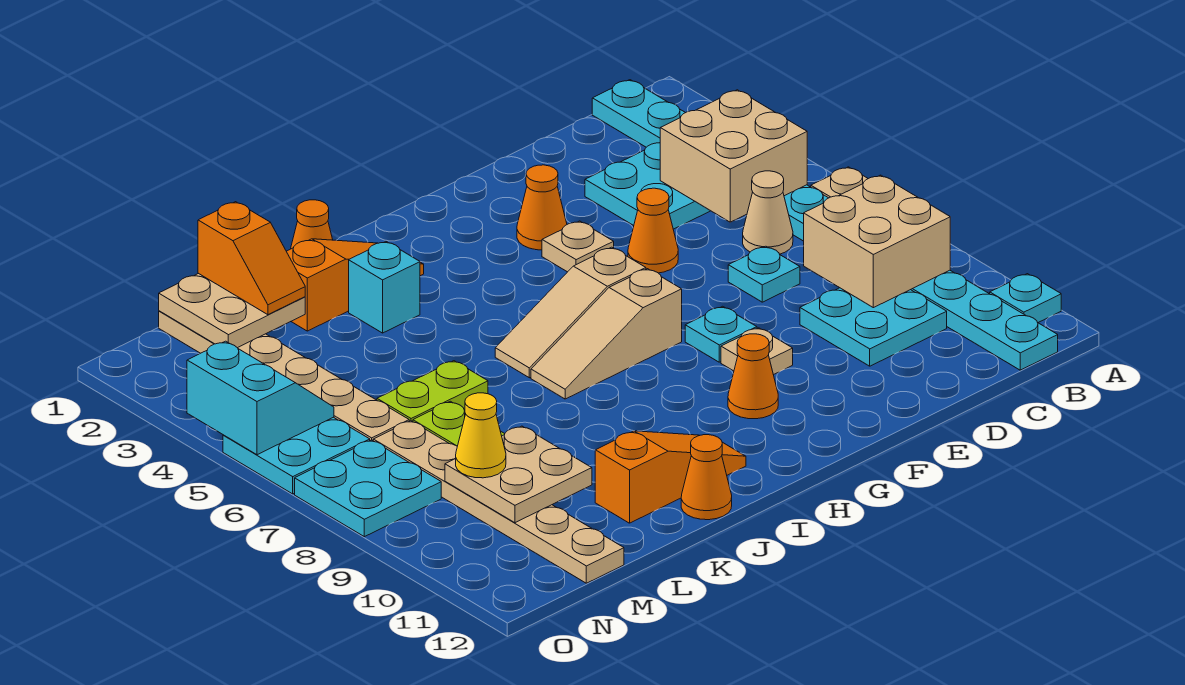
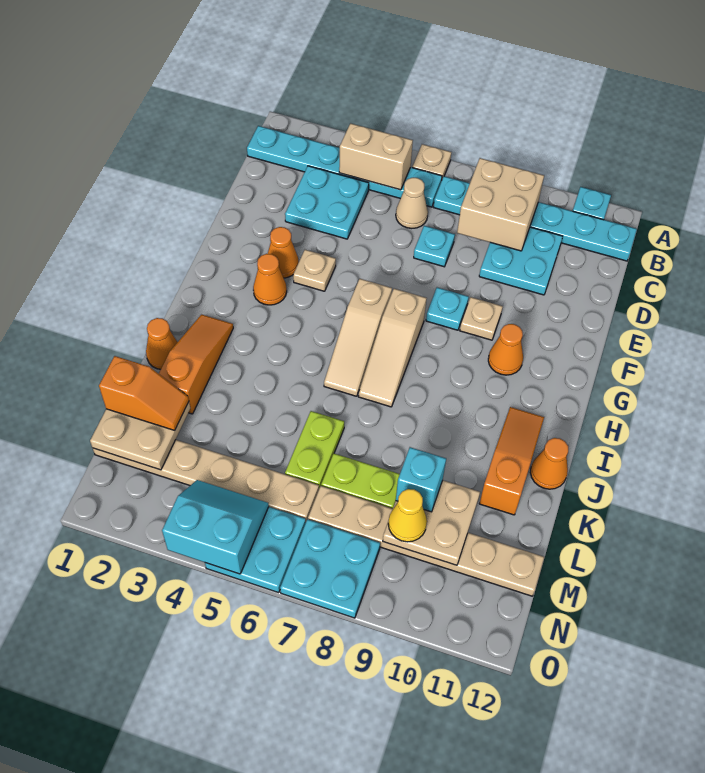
tan brick B4:C5 level 2 -> tan brick B4:B5 level 2
orange cone E5 level 1 -> orange cone G3 level 1
cyan brick J3 level 1 -> cyan brick L9 level 3

